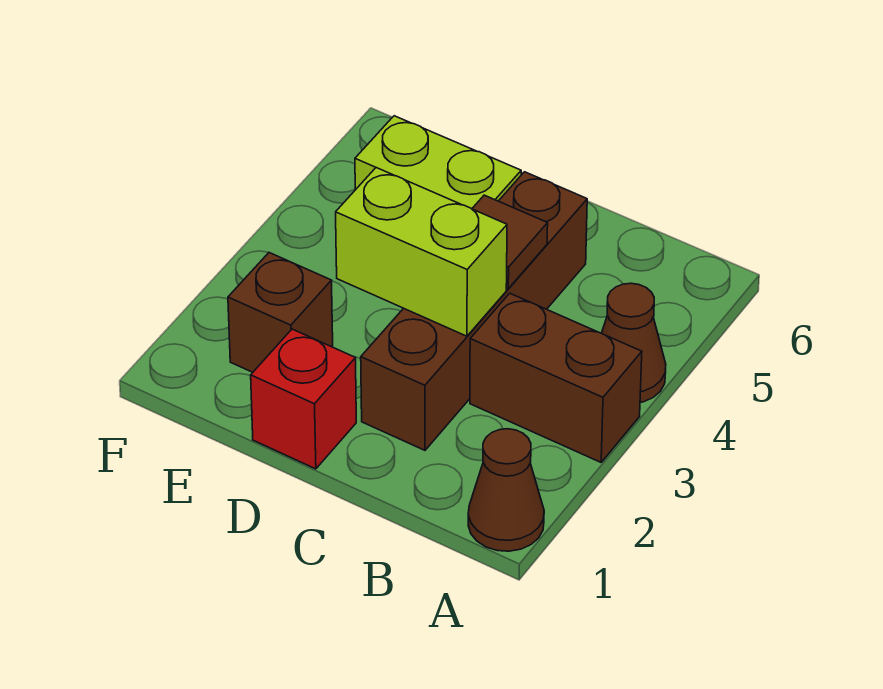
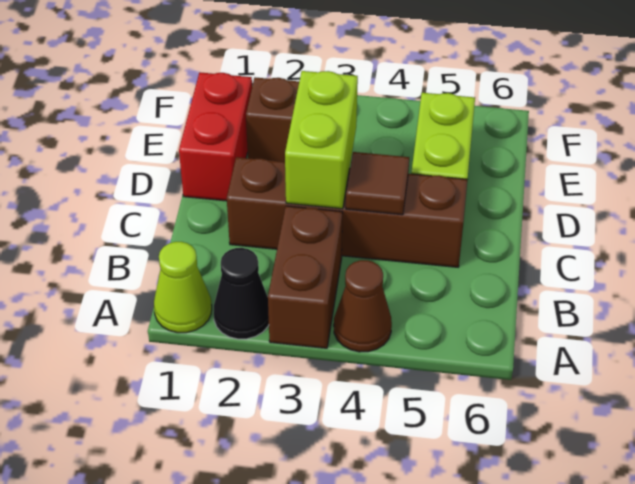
brown cone A1 level 1 -> lime cone A1 level 1
none -> black cone A2 level 1
red brick D1 level 1 -> red brick D1:E1 level 1

